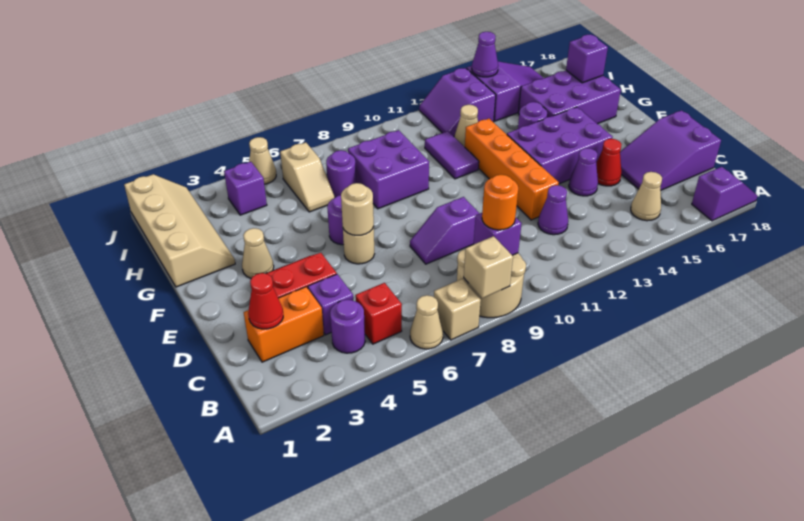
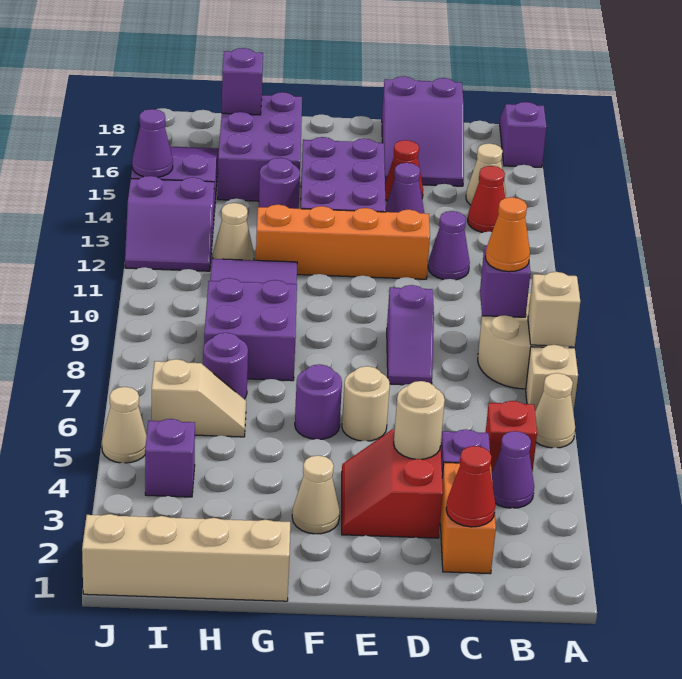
purple round brick B4 level 1 -> purple cone B4 level 1
orange round brick B9 level 3 -> orange cone B9 level 3
none -> red cone B14 level 1
tan round brick E6 level 2 -> tan round brick D4 level 2

